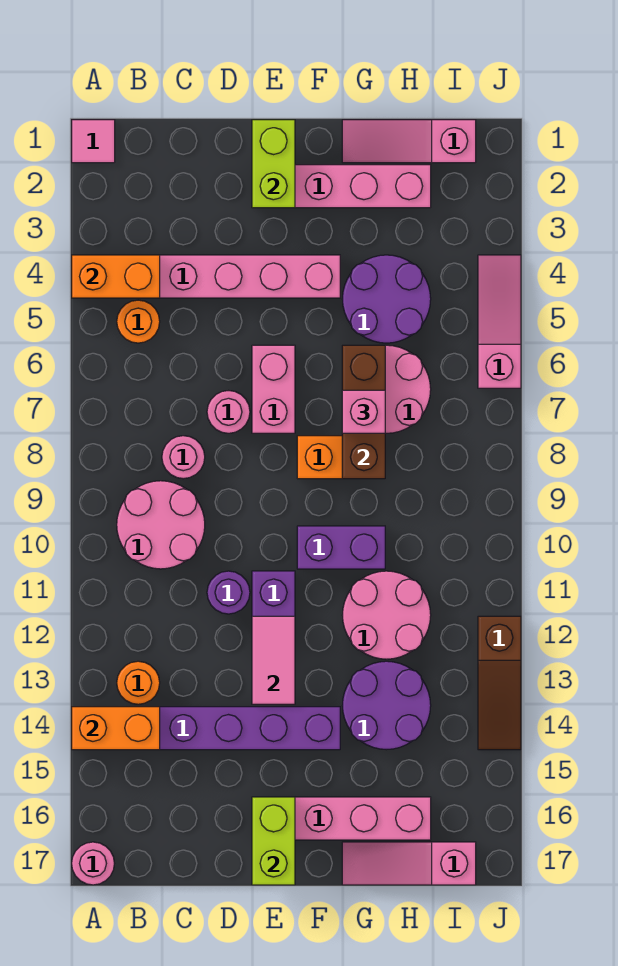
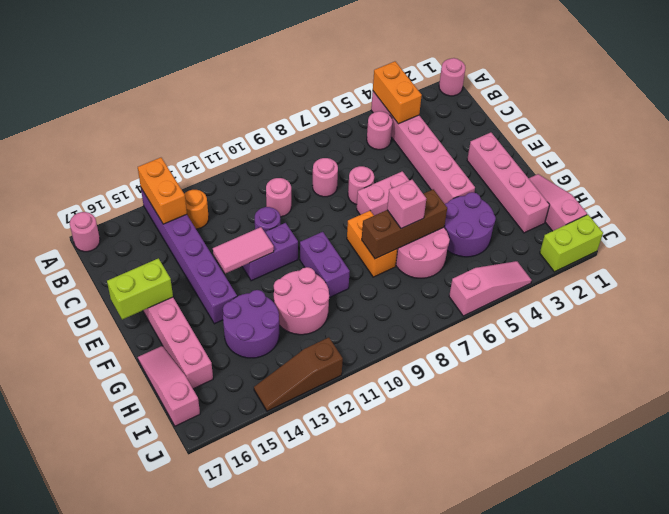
pink tile A1 level 1 -> pink round brick A1 level 1
orange round brick B5 level 1 -> pink round brick B5 level 1
pink round brick B9:C10 level 1 -> pink round brick C10 level 1
lime brick E1:E2 level 2 -> lime brick J1:J2 level 1

